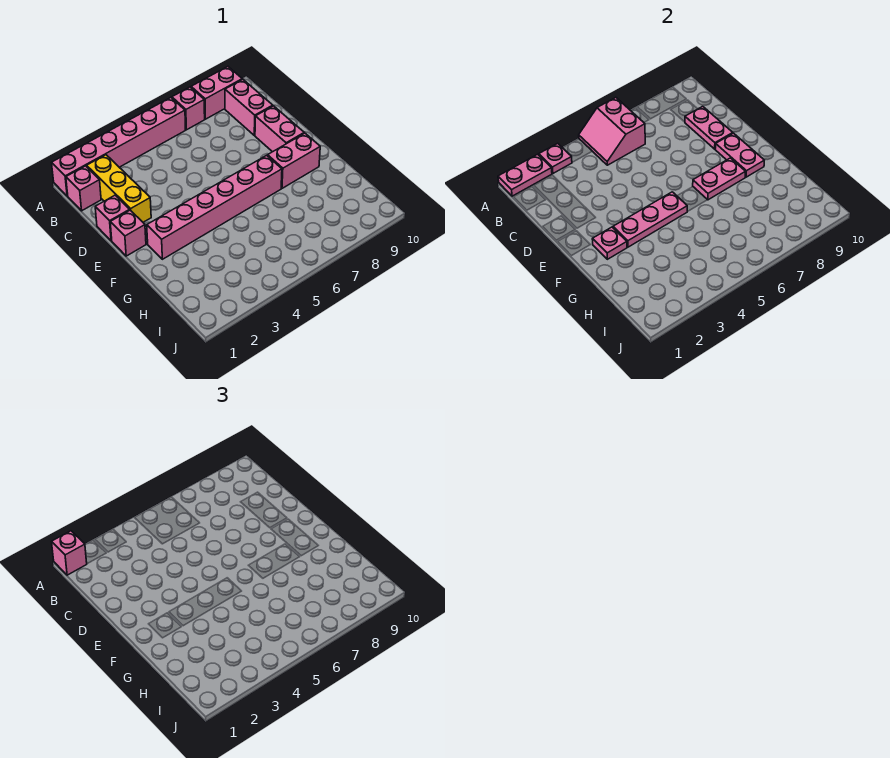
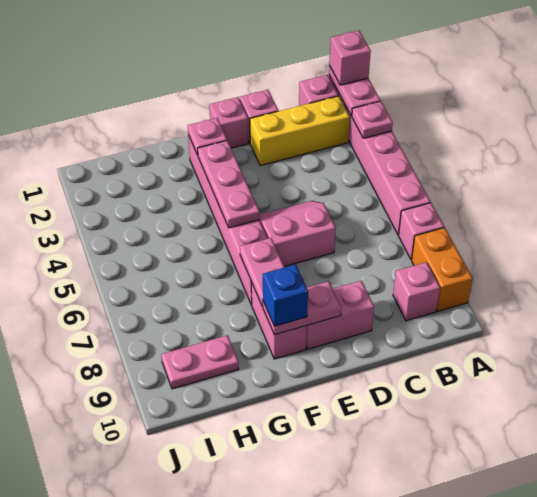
pink slope A5:B6 level 2 top 6 -> pink slope D5:E6 level 1 top 6
pink brick A8:A9 level 1 -> orange brick A8:A9 level 1
pink brick B9:C9 level 1 -> pink brick B9 level 1
pink plate C9:D9 level 2 -> pink plate H9:I9 level 1
none -> blue brick F9 level 3

